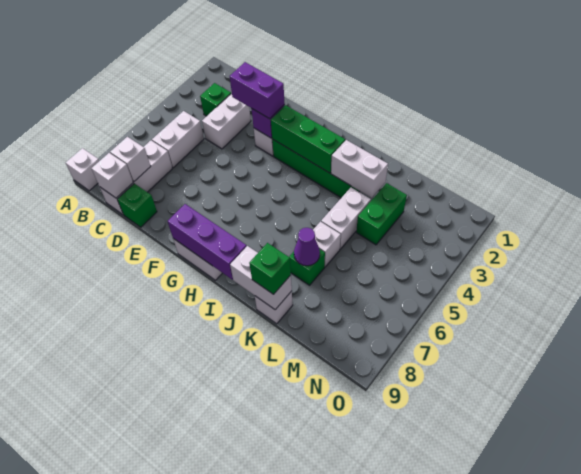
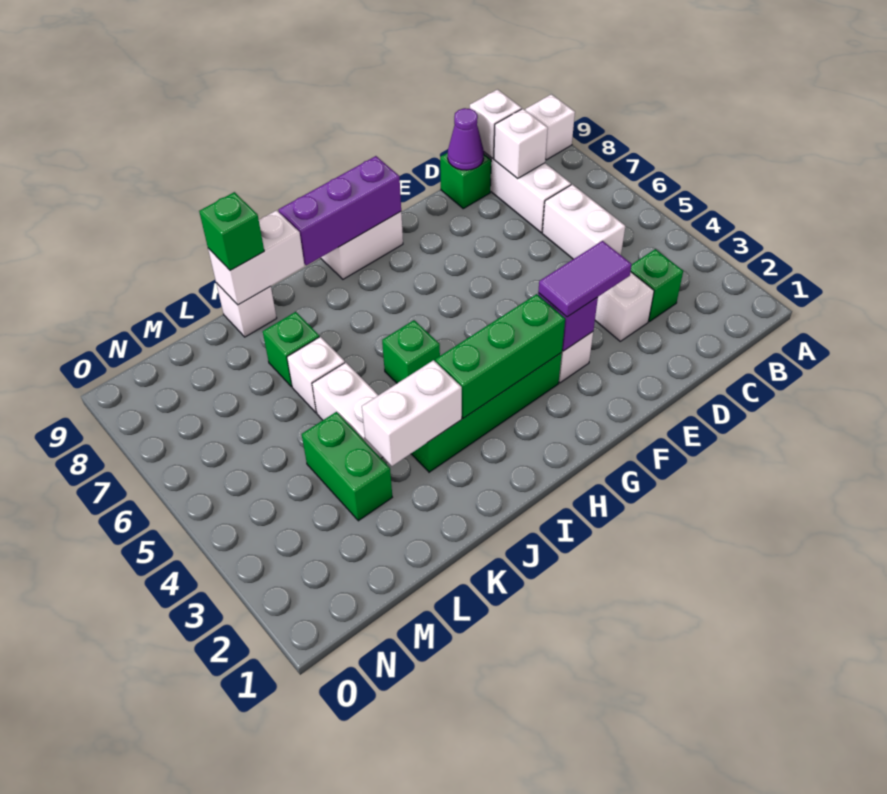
purple brick E3:F3 level 3 -> purple tile E3:F3 level 3
none -> green brick I5 level 1
purple cone K7 level 2 -> purple cone D9 level 2

